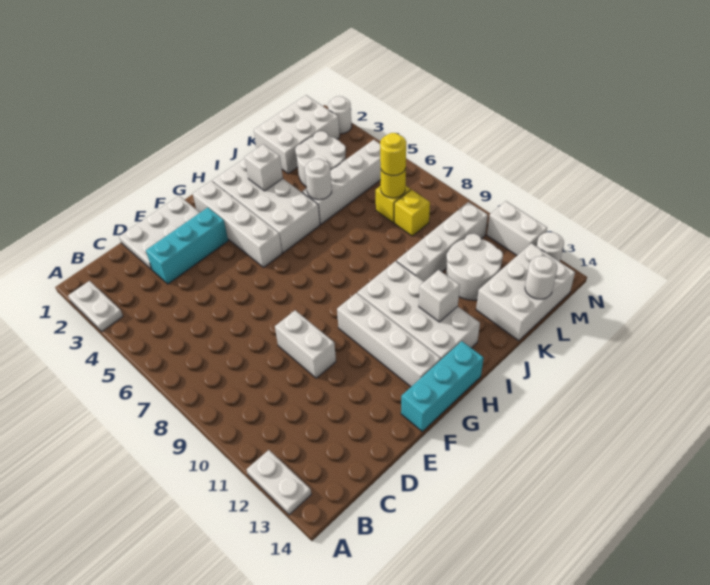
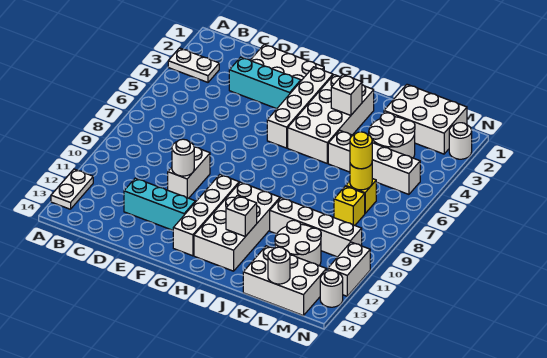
white plate A2:A3 level 1 -> white plate A3:B3 level 1
cyan brick F14:H14 level 1 -> cyan brick D12:F12 level 1
white round brick J5 level 2 -> white round brick E10 level 2

